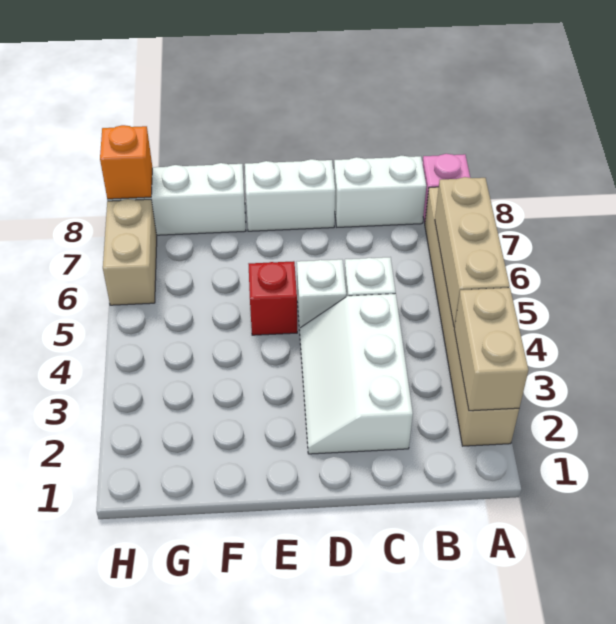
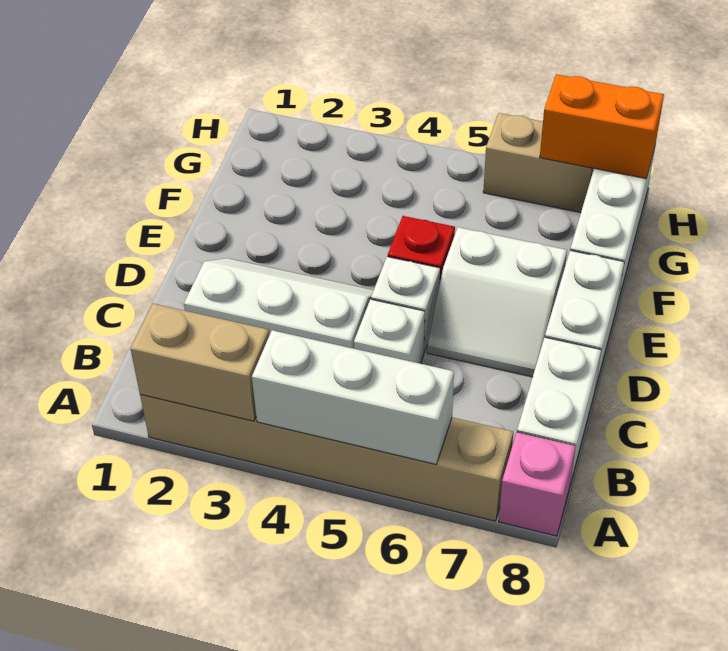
tan brick A4:A6 level 2 -> white brick A4:A6 level 2
none -> white slope D6:E7 level 1 top E
orange brick H8 level 2 -> orange brick H7:H8 level 2

